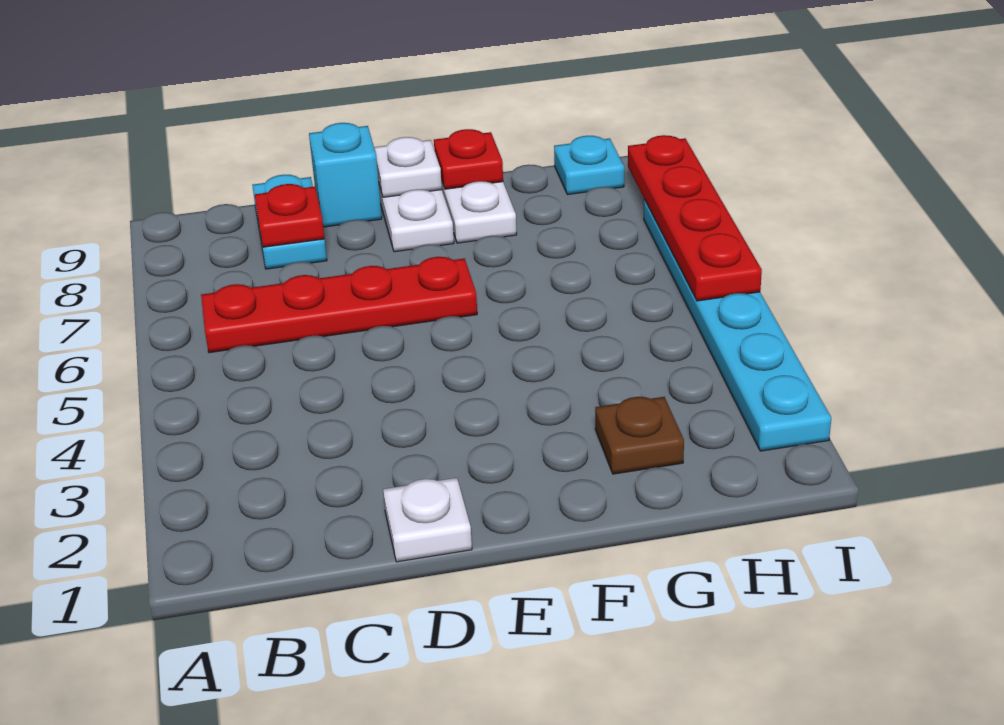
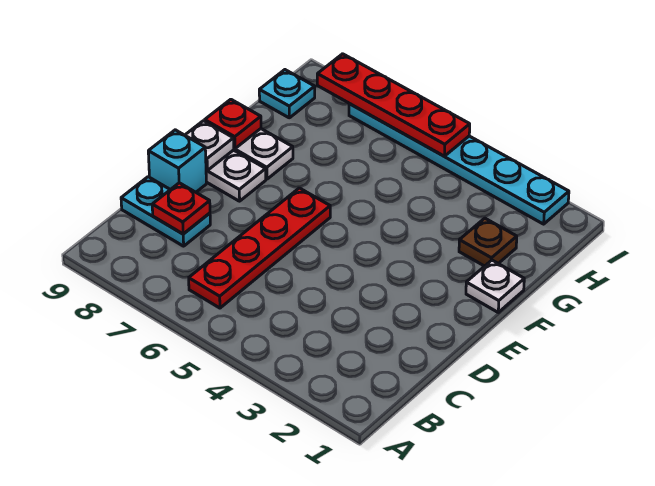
white plate D1 level 1 -> white plate F1 level 1

